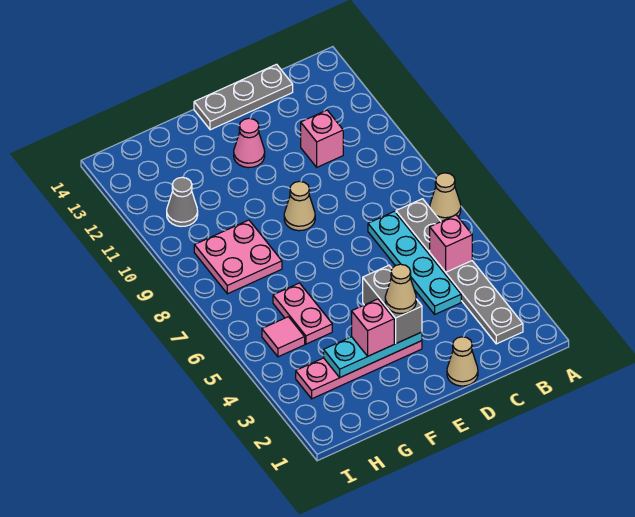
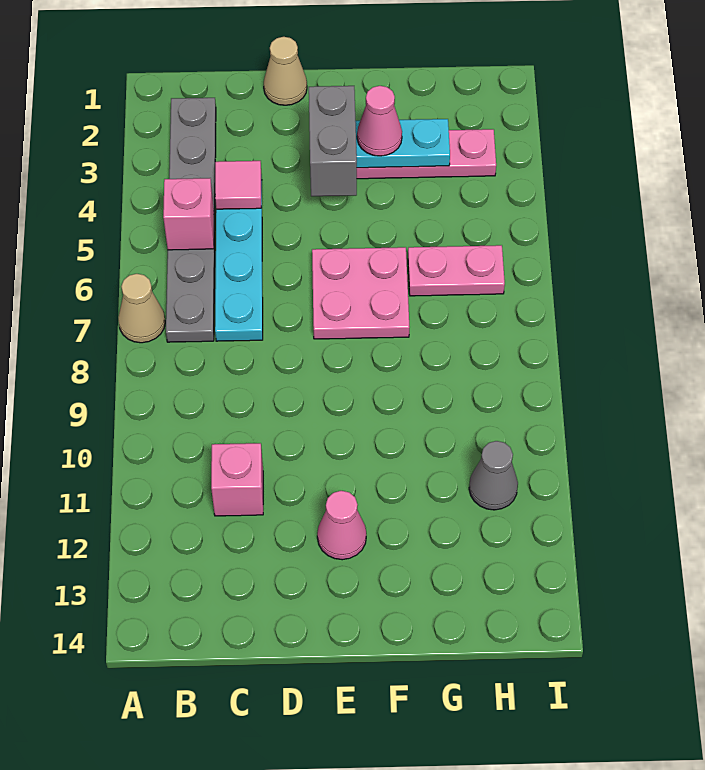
grey plate C14:E14 level 1 -> none
tan cone E3 level 4 -> none
tan cone E9 level 1 -> none
pink brick F3 level 3 -> pink cone F3 level 3
pink plate G5:G6 level 1 -> pink plate G6:H6 level 1
pink plate G8:H9 level 1 -> pink plate E6:F7 level 1
pink tile H5 level 1 -> pink tile C4 level 2

